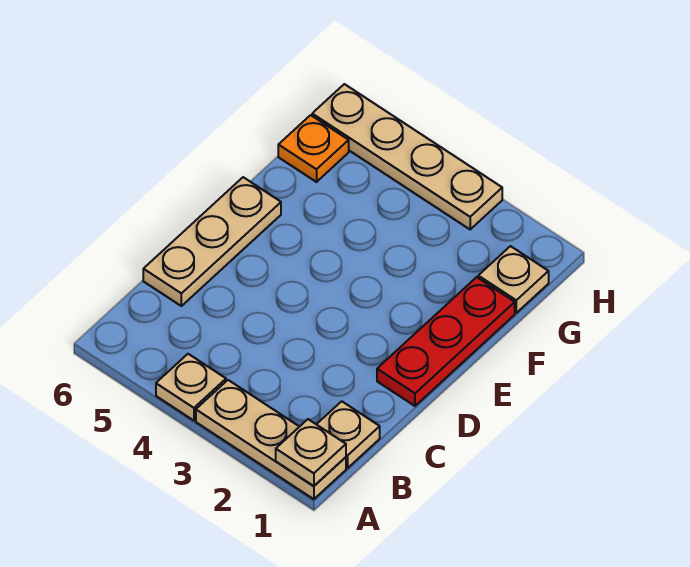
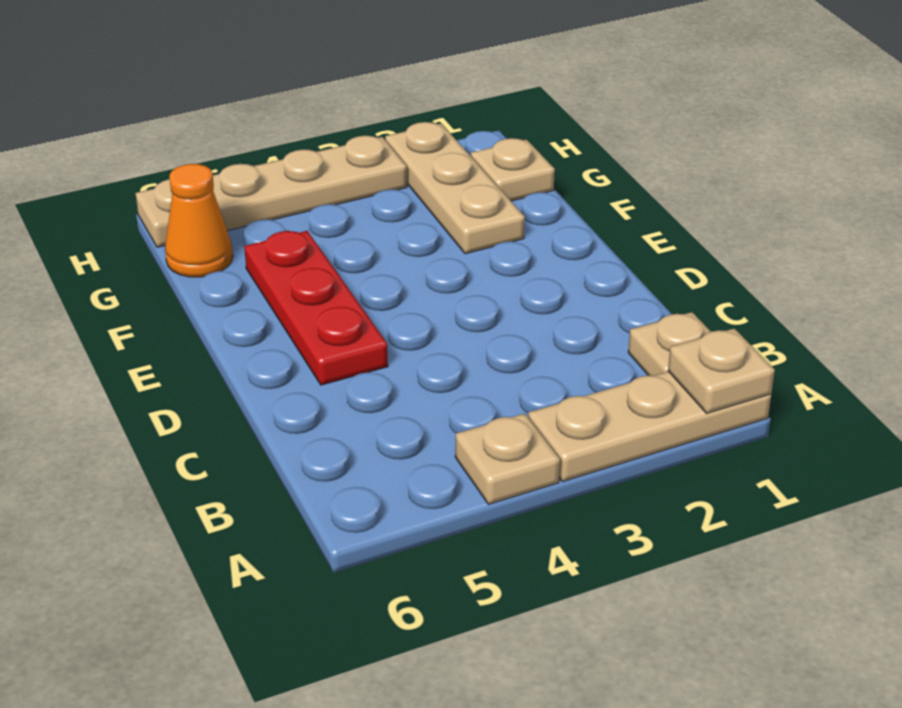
tan plate C6:E6 level 1 -> tan plate F2:H2 level 1
red plate D1:F1 level 1 -> red plate D5:F5 level 1
orange plate G6 level 1 -> orange cone G6 level 1

